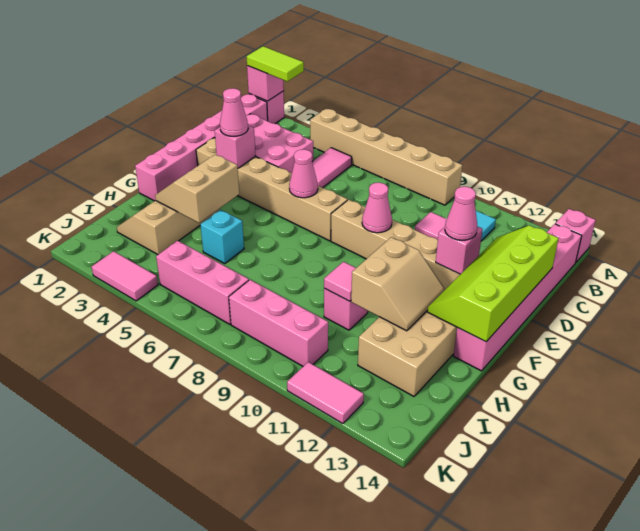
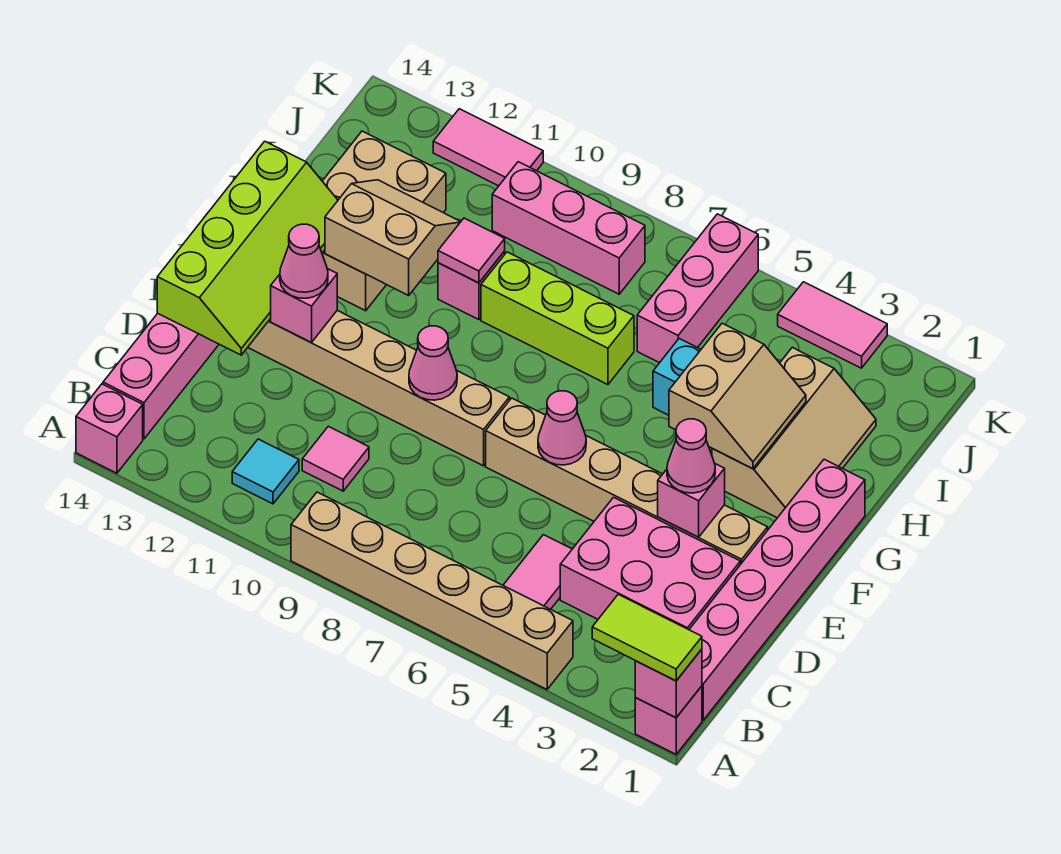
tan slope G11:H12 level 2 top 11 -> tan slope G11:H12 level 2 top G
none -> lime brick H7:H9 level 1
pink brick J5:J7 level 1 -> pink brick I6:K6 level 1

